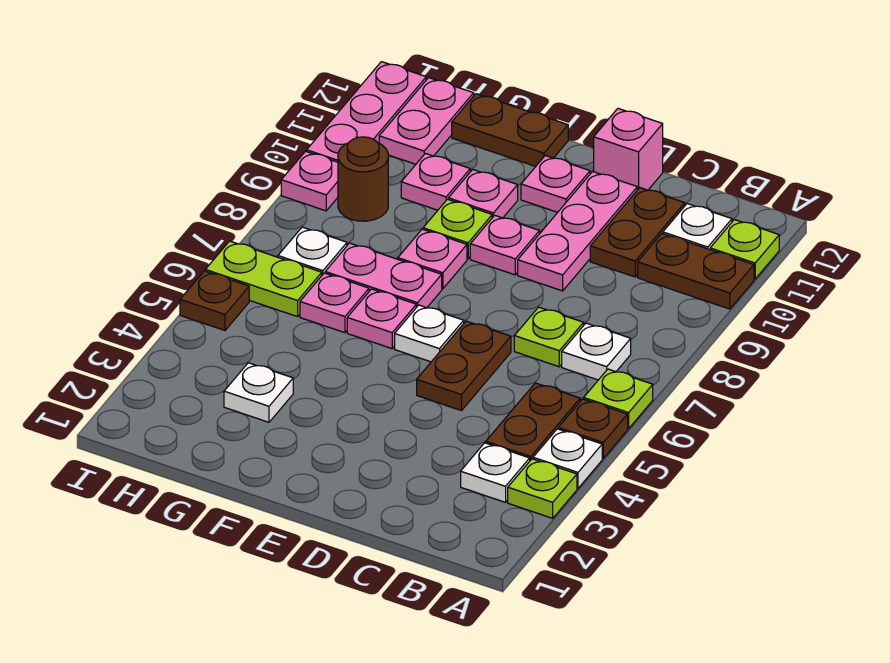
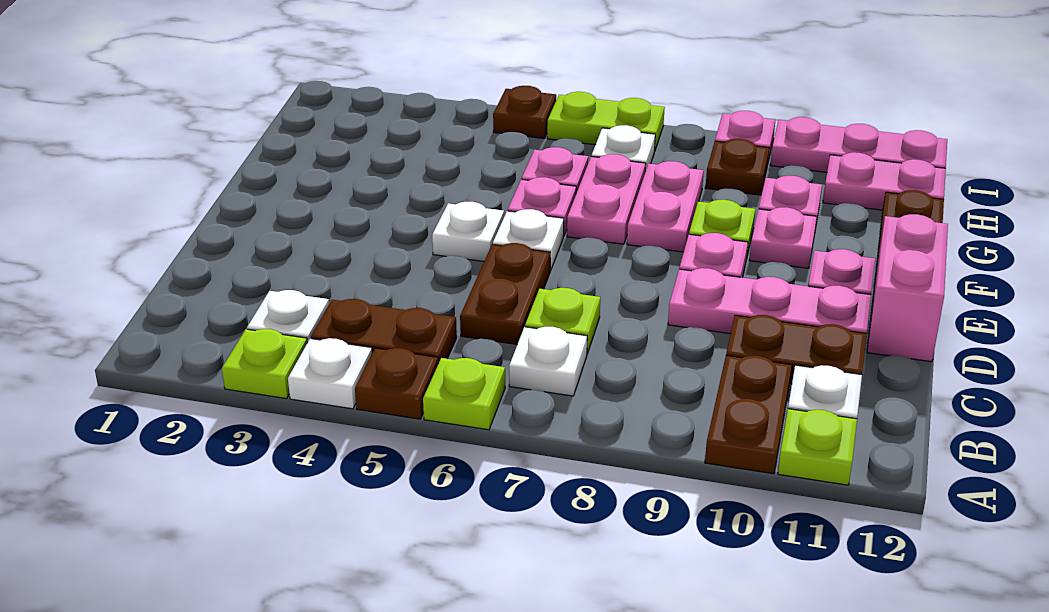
brown plate D5:D6 level 1 -> brown plate C6:D6 level 1
pink brick D12 level 1 -> pink brick D12:E12 level 1
pink plate F8 level 1 -> pink plate F8:G8 level 1
white plate G3 level 1 -> white plate E5 level 1
lime plate H6:I6 level 1 -> lime plate I6:I7 level 1
brown round brick H9 level 1 -> brown plate H9 level 1

